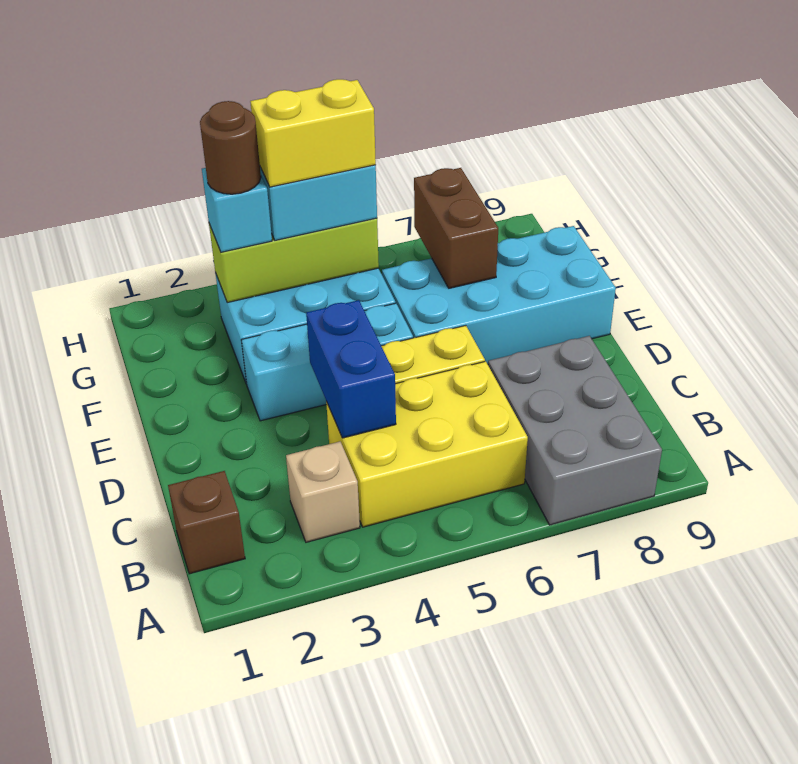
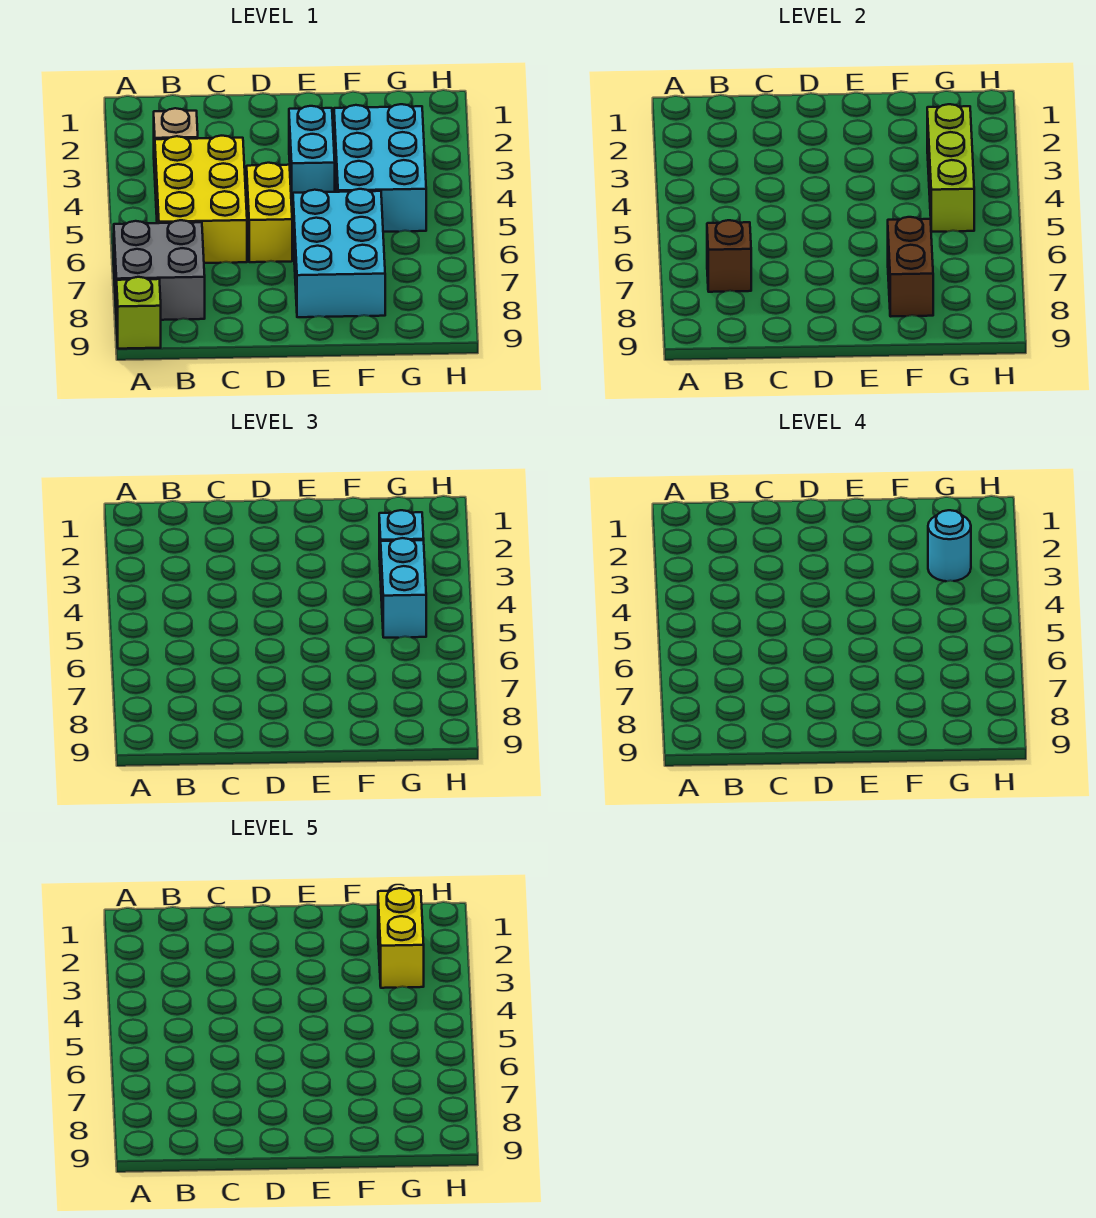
grey brick A7:C8 level 1 -> grey brick A7:B8 level 1
none -> lime brick A9 level 1
brown brick B1 level 1 -> brown brick B7 level 2
blue brick C4:D4 level 2 -> none
cyan brick E3:E5 level 1 -> cyan brick E3:E4 level 1
cyan brick E6:F9 level 1 -> cyan brick E6:F8 level 1
brown brick F7:G7 level 2 -> brown brick F7:F8 level 2
brown round brick G3 level 4 -> cyan round brick G3 level 4
yellow brick G4:G5 level 4 -> yellow brick G2:G3 level 5

